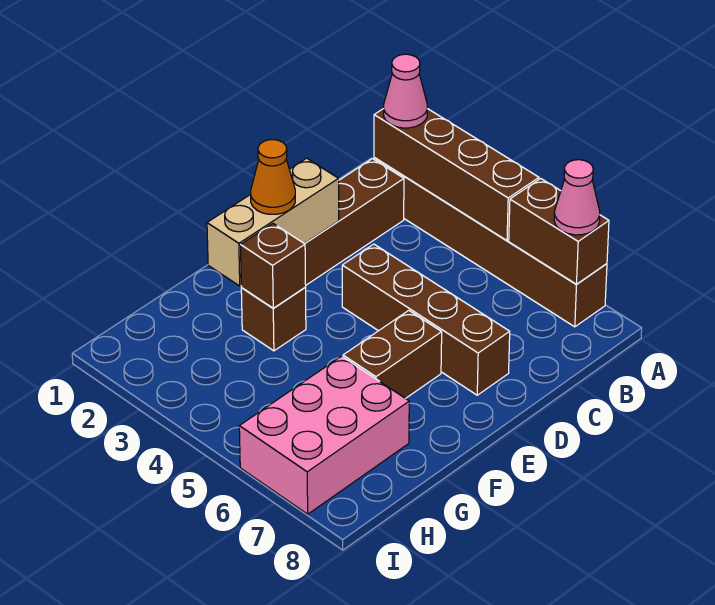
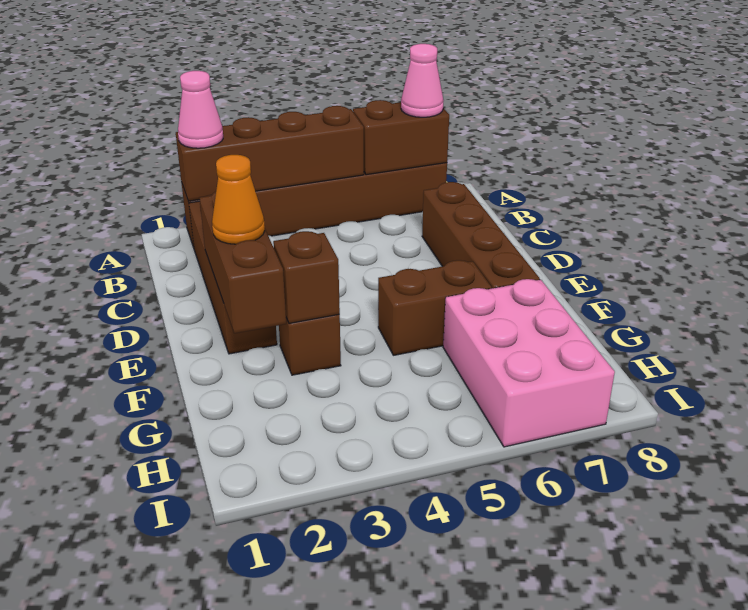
tan brick D2:F2 level 2 -> brown brick D2:F2 level 2
brown brick D4:D7 level 1 -> brown brick C7:F7 level 1
brown brick E6:F6 level 1 -> brown brick F5:F6 level 1

